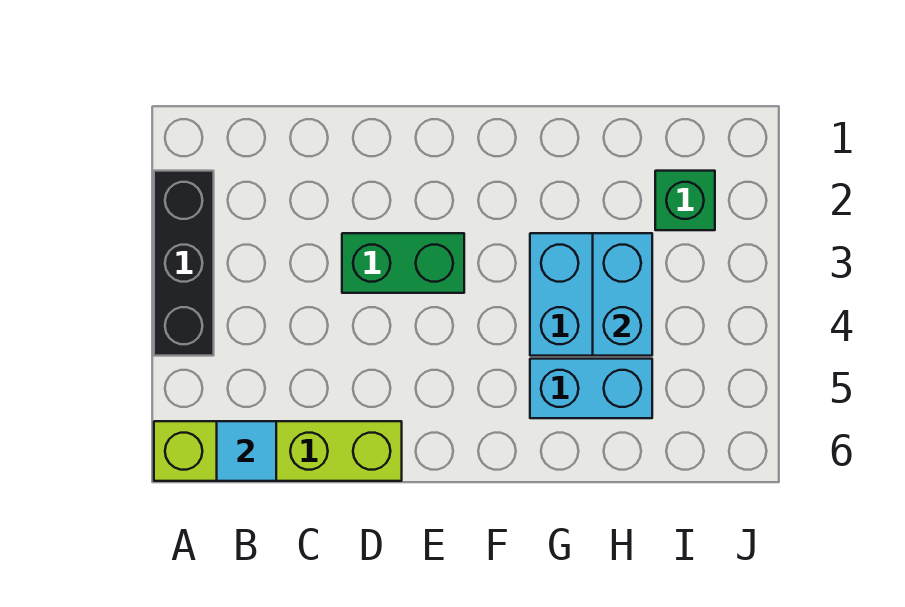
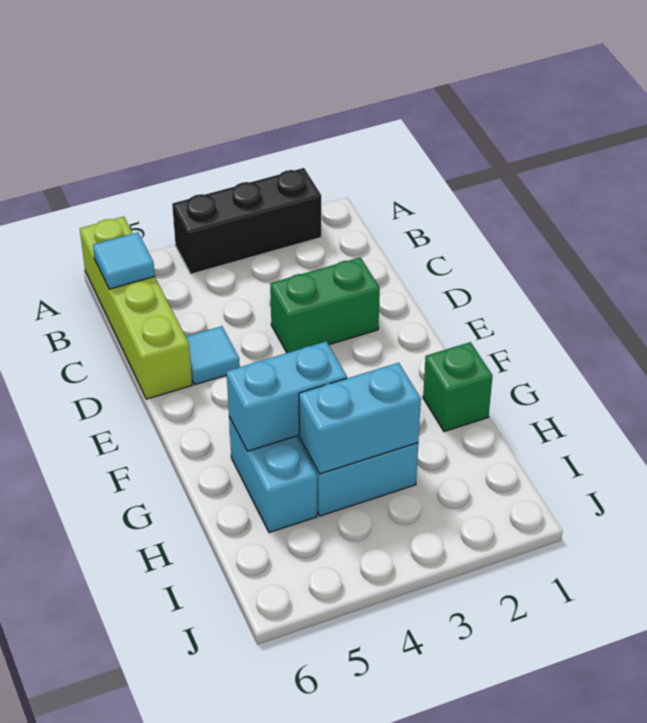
green brick D3:E3 level 1 -> green brick D2:D3 level 1
none -> cyan tile D5 level 1
none -> cyan brick G4:G5 level 2
green brick I2 level 1 -> green brick G1 level 1

